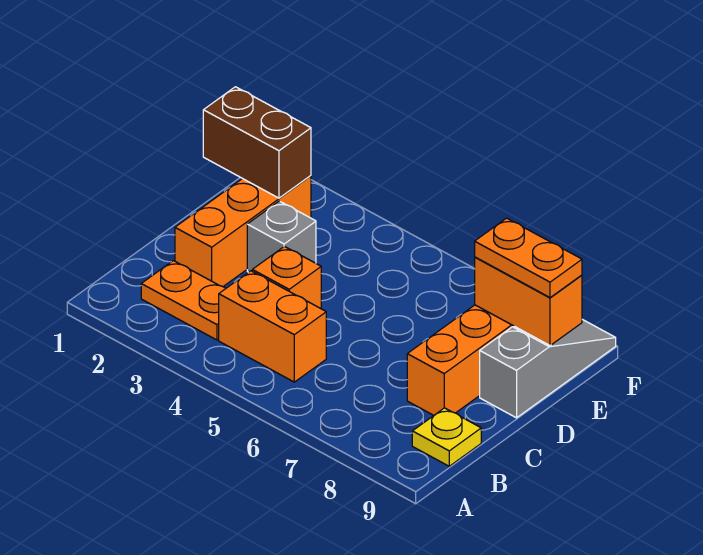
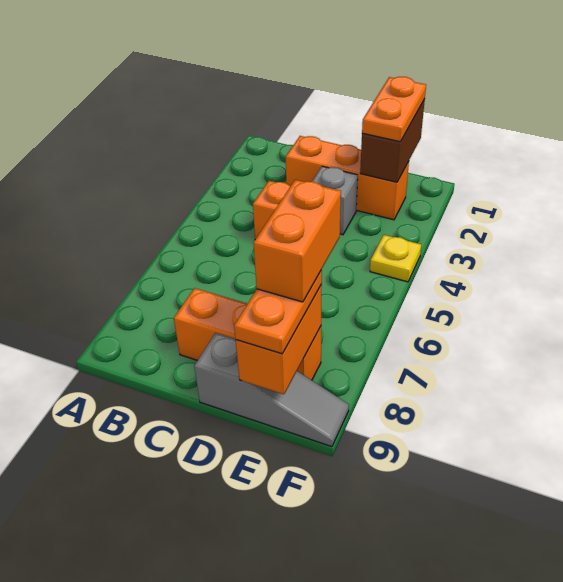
orange plate B2:B3 level 1 -> orange plate E1:E2 level 3
orange brick B4:B5 level 1 -> orange brick E7:E8 level 4
yellow plate B9 level 1 -> yellow plate F4 level 1

